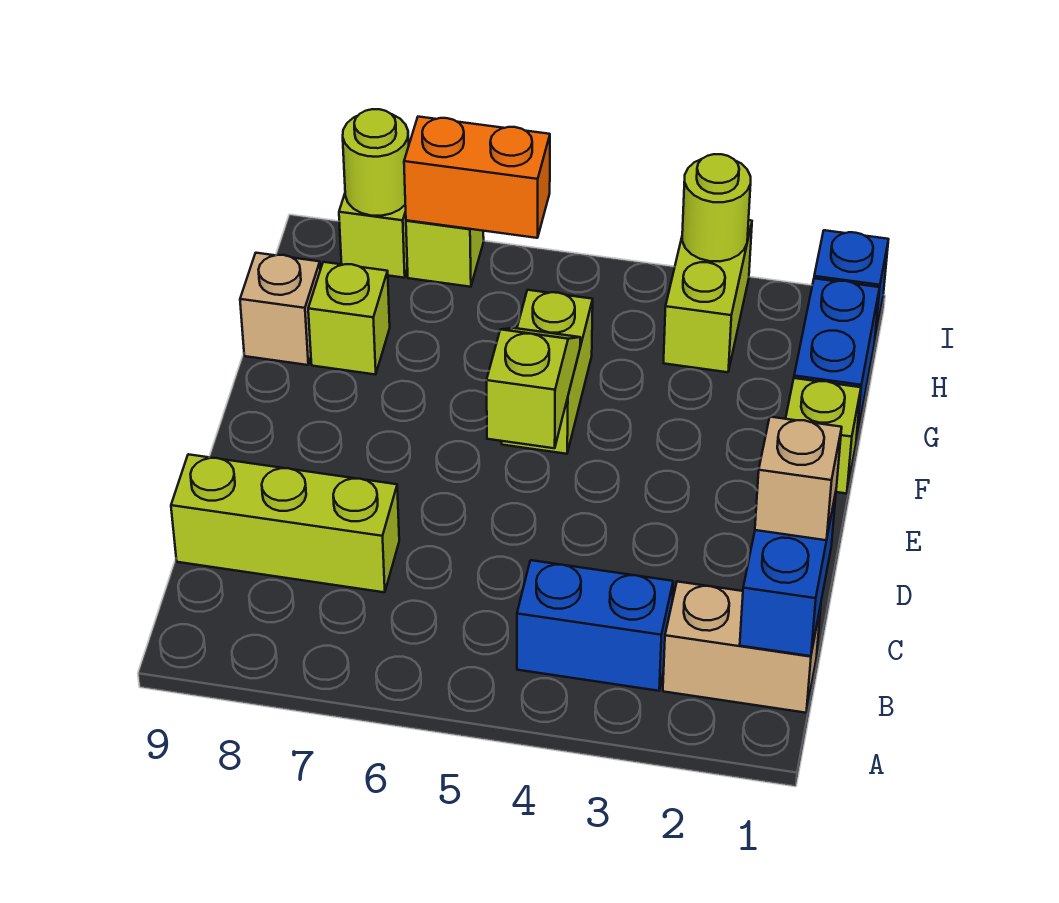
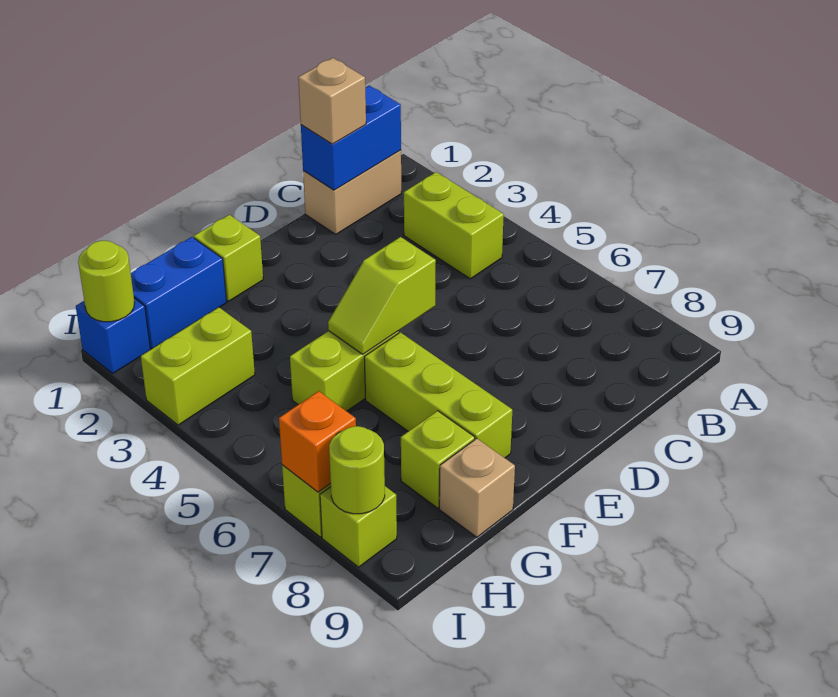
tan brick B1:B2 level 1 -> tan brick B1:C1 level 1
blue brick B3:B4 level 1 -> lime brick B3:B4 level 1
lime brick C7:C9 level 1 -> lime brick F6:F8 level 1
lime round brick I3 level 2 -> lime round brick I1 level 2
orange brick I6:I7 level 2 -> orange brick I7 level 2

